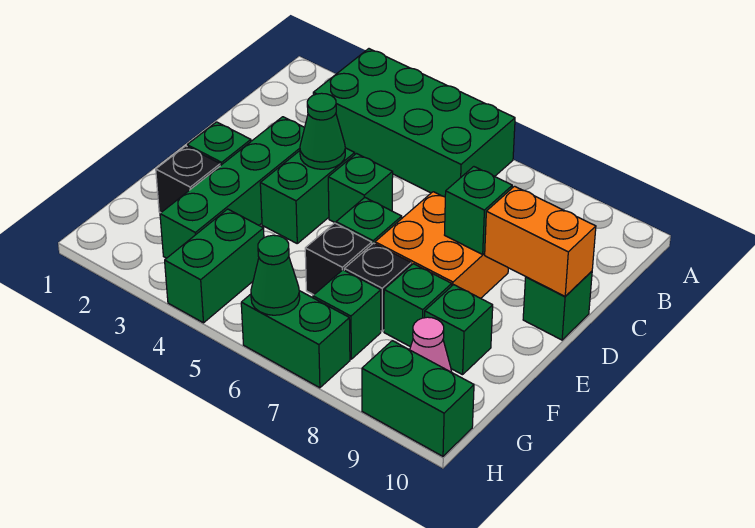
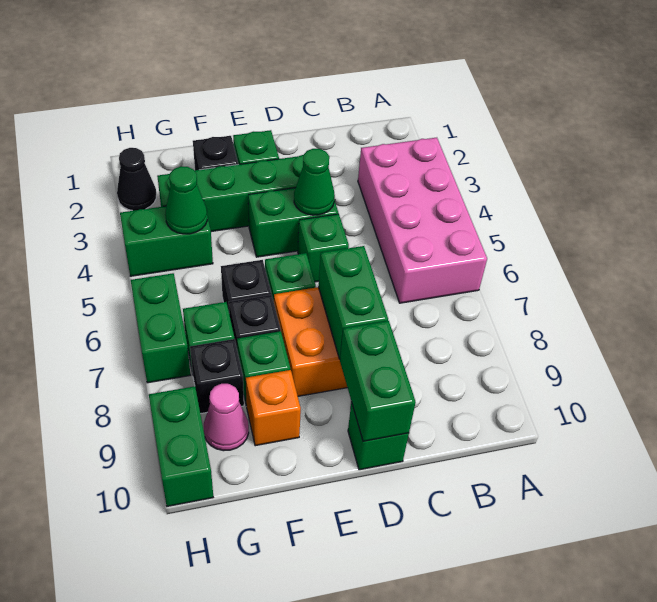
green brick A3:B6 level 1 -> pink brick A3:B6 level 1
green brick D8 level 2 -> green brick D7:D8 level 2
orange brick D9:D10 level 2 -> green brick D9:D10 level 2
green brick F9 level 1 -> orange brick F9 level 1
none -> black brick G8 level 1
none -> black cone H2 level 1
green cone H6 level 2 -> green cone G4 level 2

